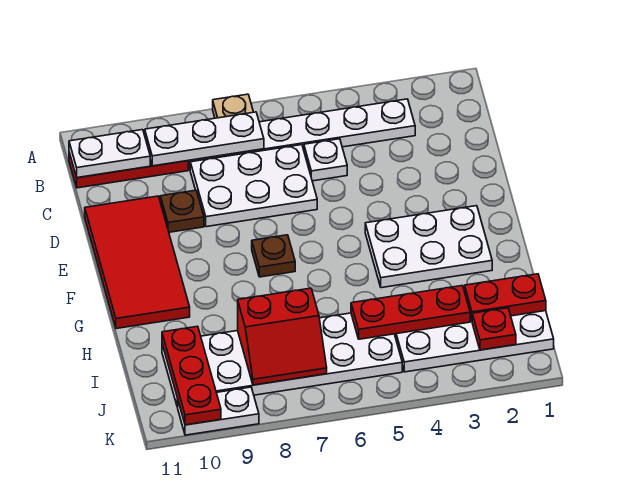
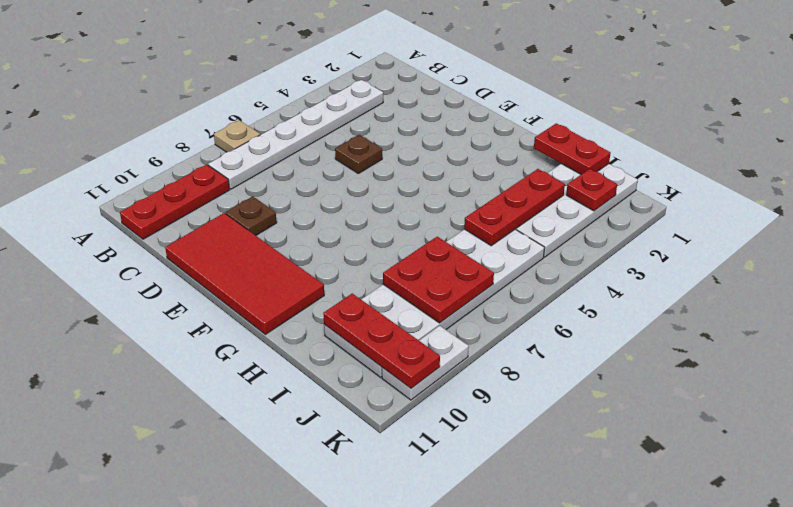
white plate B7:B9 level 2 -> none
white plate B10:B11 level 2 -> none
white plate C5 level 1 -> none
white plate C6:D8 level 1 -> none
white plate F2:G4 level 1 -> none
brown plate F7 level 1 -> brown plate D5 level 1
red plate I1:I2 level 2 -> red plate H1:I1 level 2
red slope I7:J8 level 2 top I -> red plate I7:J8 level 2

